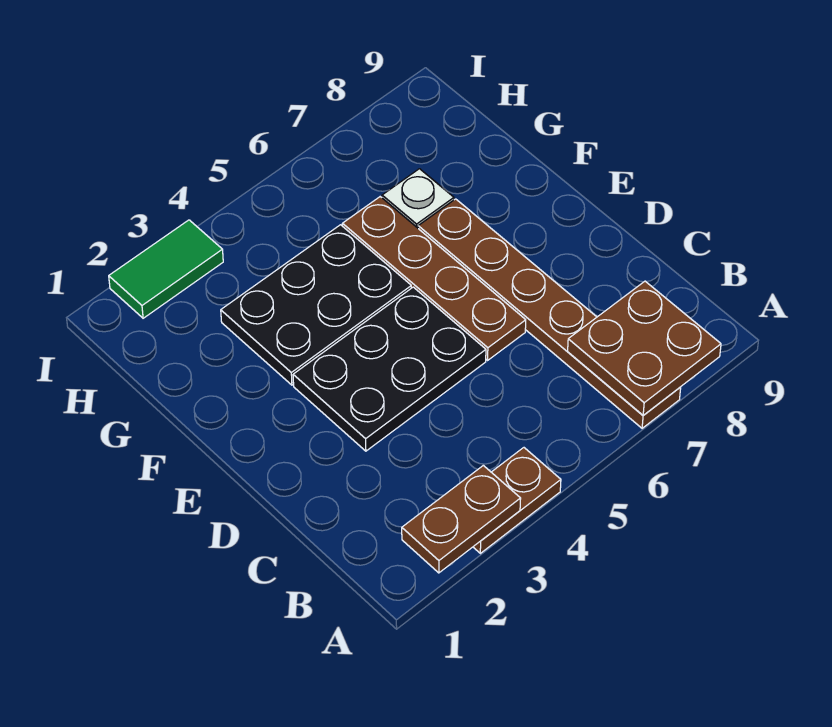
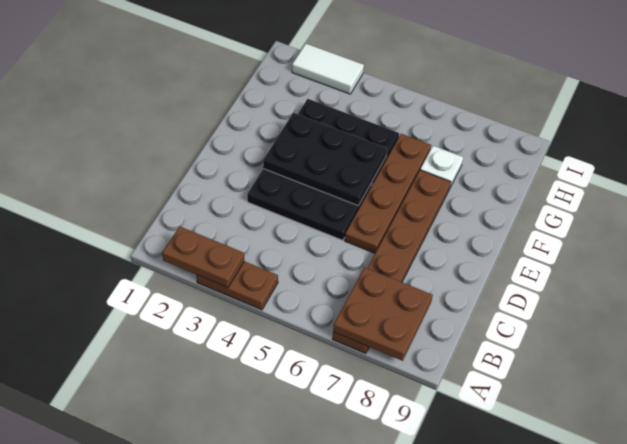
none -> black plate E3:F5 level 2
green tile I2:I3 level 1 -> white tile I2:I3 level 1

